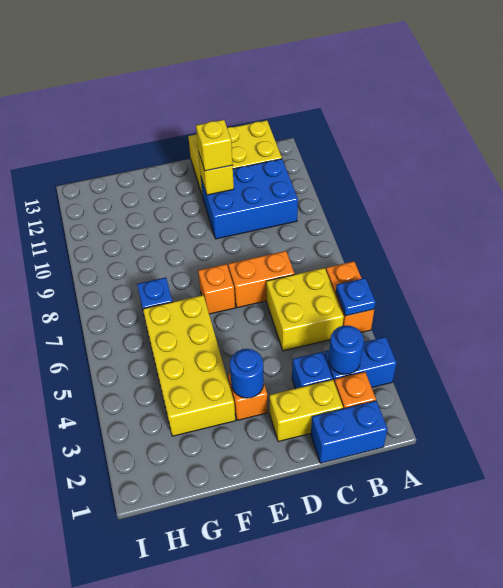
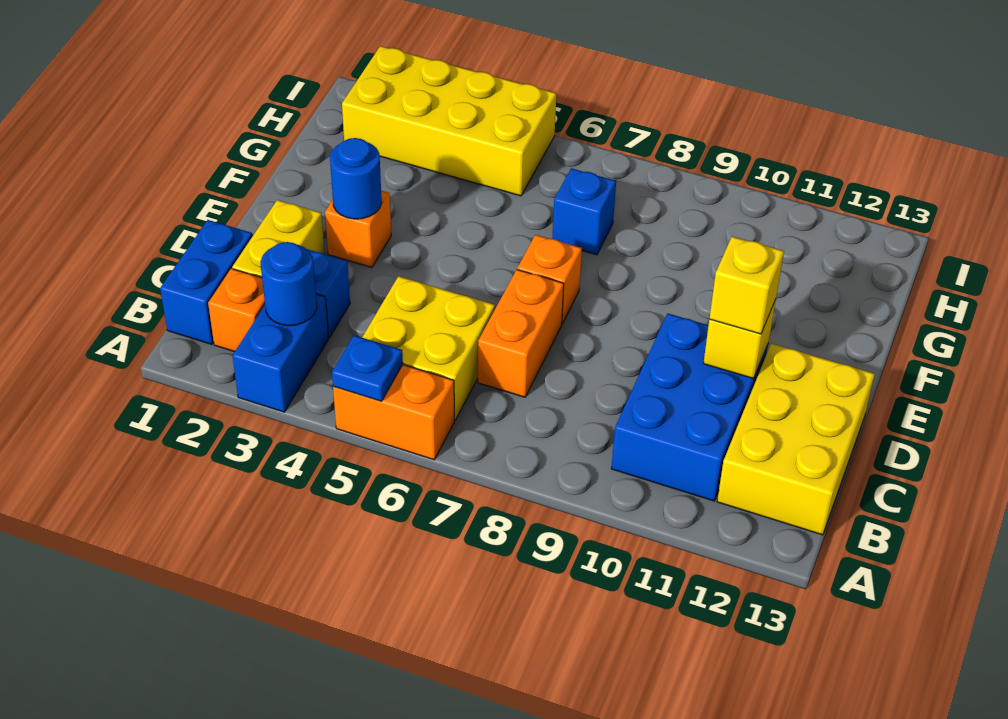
yellow brick F3:G6 level 1 -> yellow brick H2:I5 level 1

